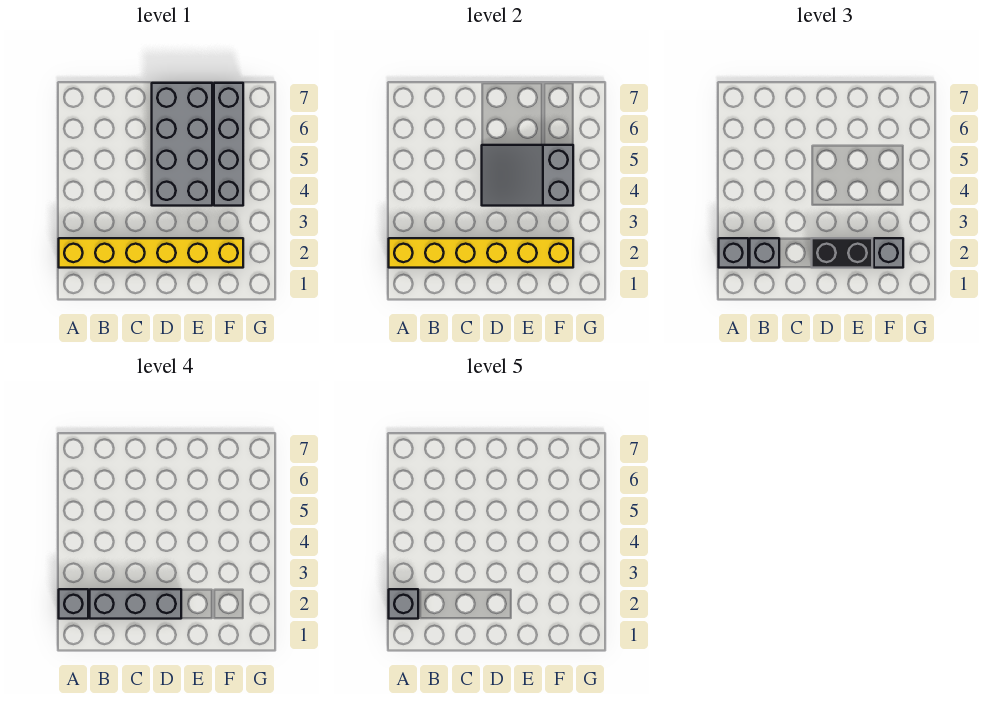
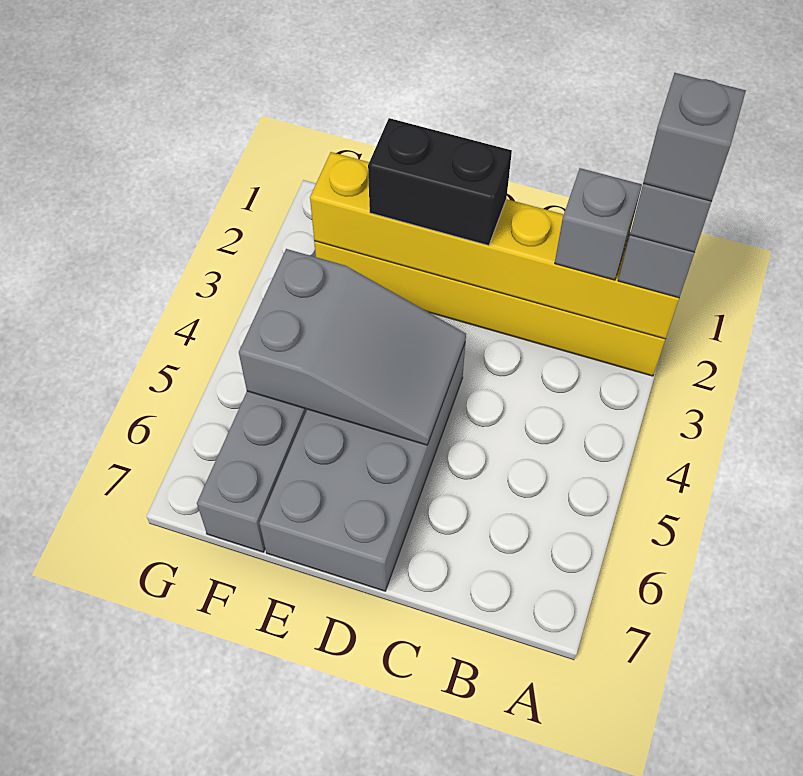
grey brick B2:D2 level 4 -> none
grey brick F2 level 3 -> none

